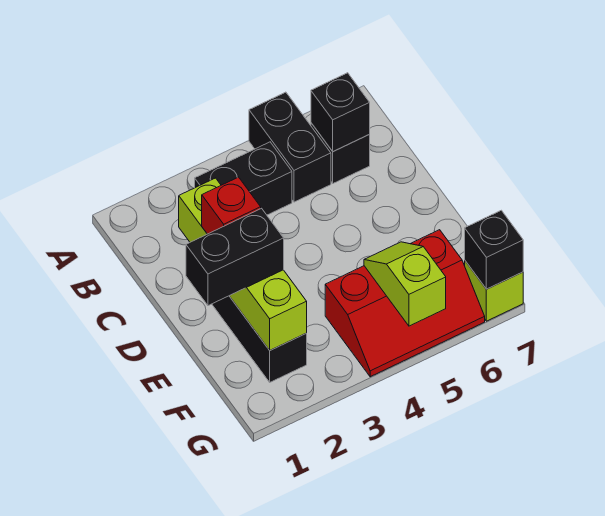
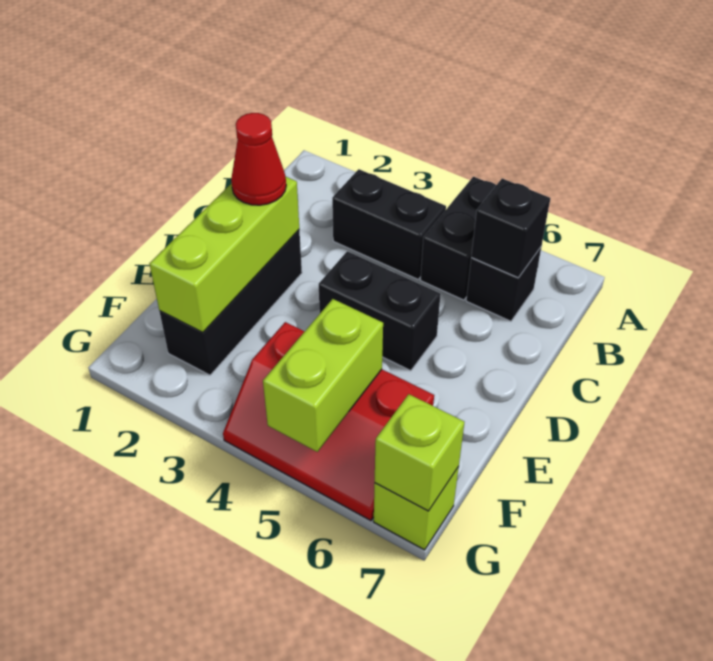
lime brick C2:F2 level 2 -> lime brick D2:F2 level 2
red brick D2 level 3 -> red cone D2 level 3
black brick E1:E2 level 3 -> black brick D4:D5 level 1
lime slope F5:G5 level 2 top G -> lime brick F5:G5 level 2
black brick G7 level 2 -> lime brick G7 level 2

